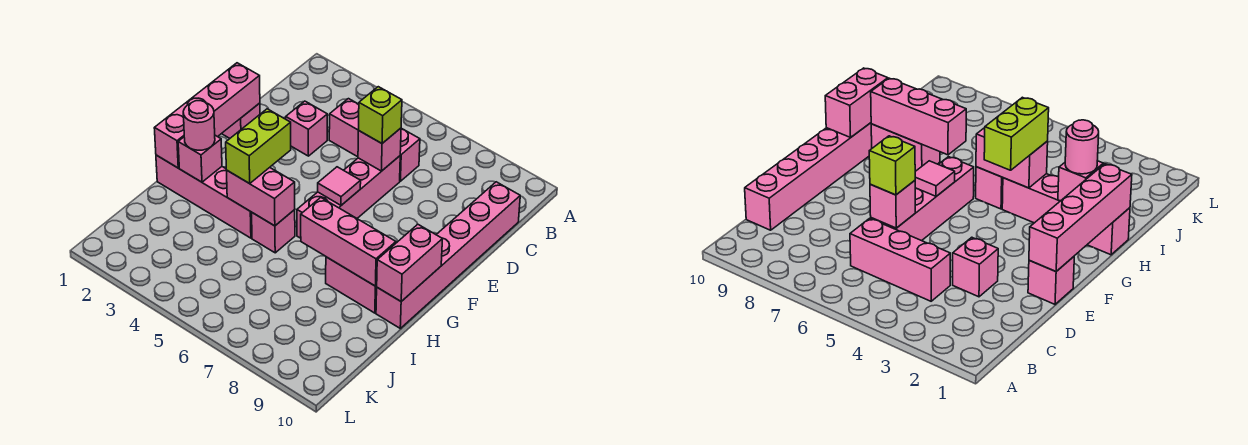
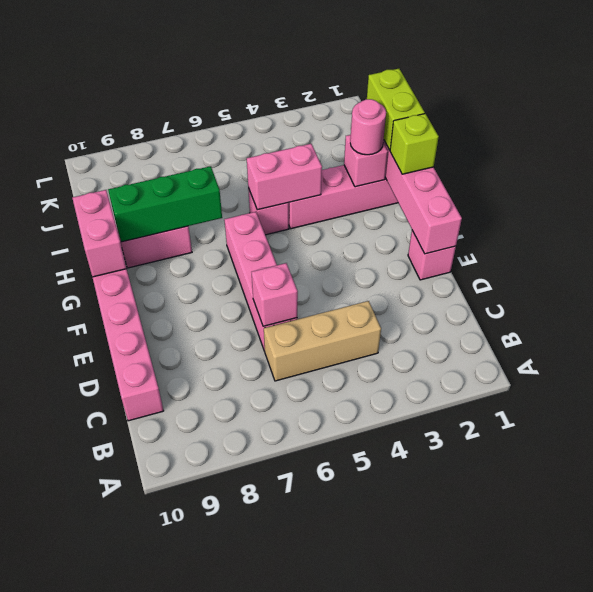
pink brick C4:C6 level 1 -> tan brick C4:C6 level 1
pink brick D3 level 1 -> none
lime brick D6 level 3 -> lime brick G1 level 3
pink tile F6 level 2 -> none
lime brick G4:H4 level 3 -> lime brick H1:I1 level 3
pink brick H7:H9 level 2 -> green brick H7:H9 level 2

